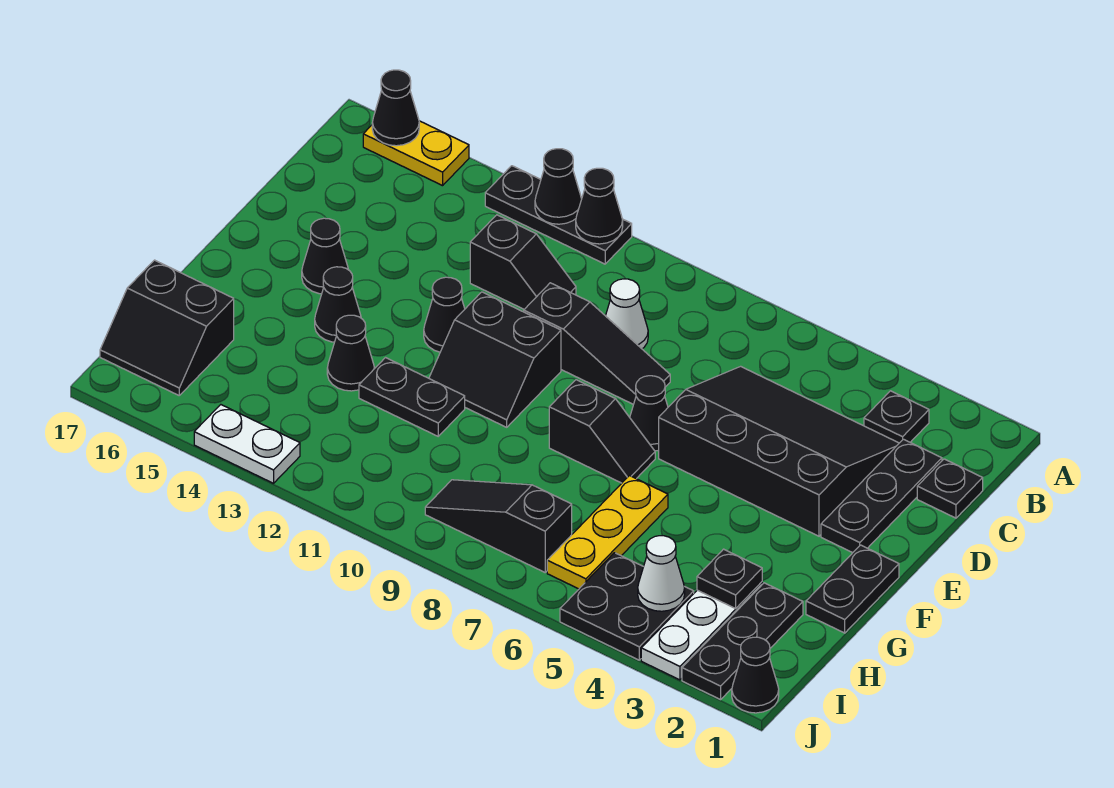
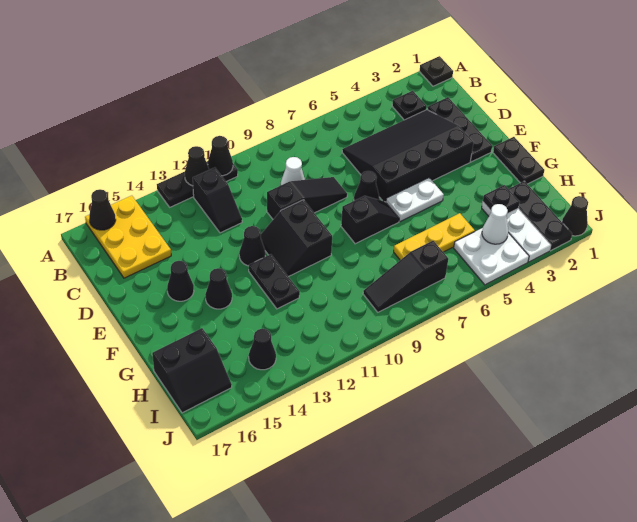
yellow plate A15:A16 level 1 -> yellow plate A15:C16 level 1
black plate C1 level 1 -> black plate A1 level 1
black slope C11:C12 level 1 top 12 -> black slope B12:C12 level 1 top B
black slope E10:F11 level 1 top E -> black slope E10:F11 level 1 top 10
yellow plate G6:I6 level 1 -> yellow plate H5:H7 level 1
black plate G11:G12 level 1 -> black plate F12:G12 level 1
black cone G13 level 1 -> black cone I14 level 1
black plate I4:J5 level 1 -> white plate I4:J5 level 1
white plate J13:J14 level 1 -> white plate F5:F6 level 1

